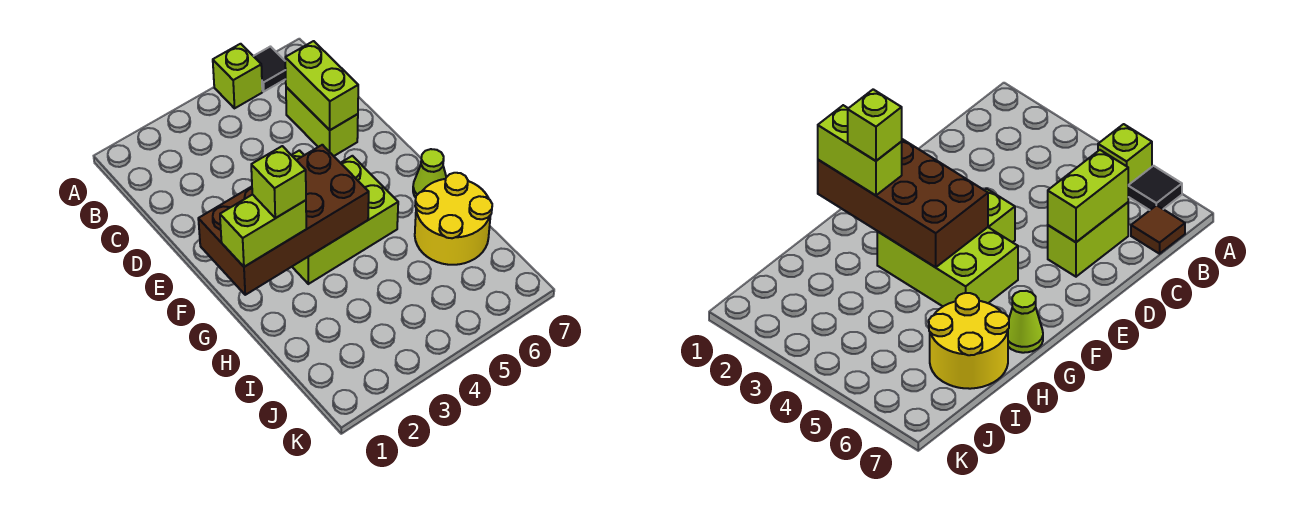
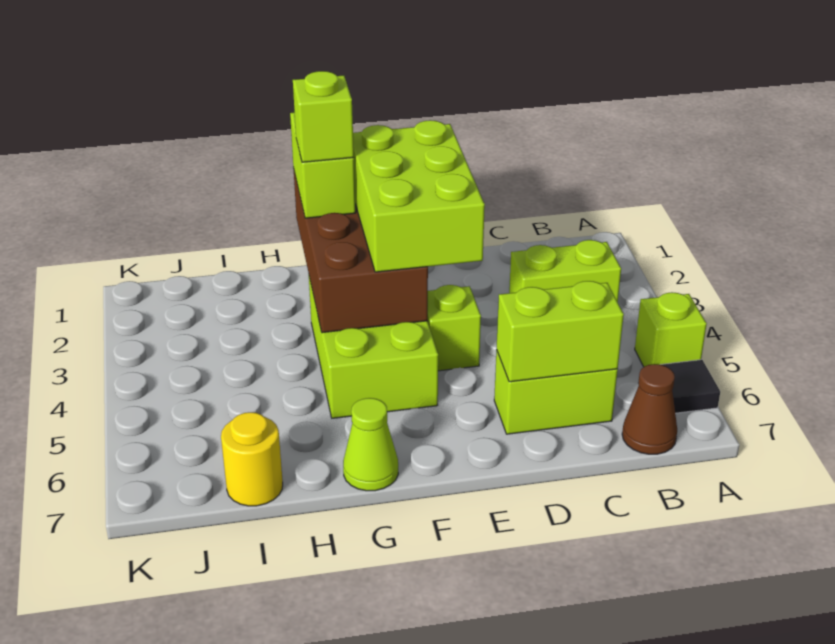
none -> lime brick B3:C3 level 1
brown tile B7 level 1 -> brown cone B7 level 1
none -> lime brick E2:F4 level 3
yellow round brick H6:I7 level 1 -> yellow round brick I7 level 1

